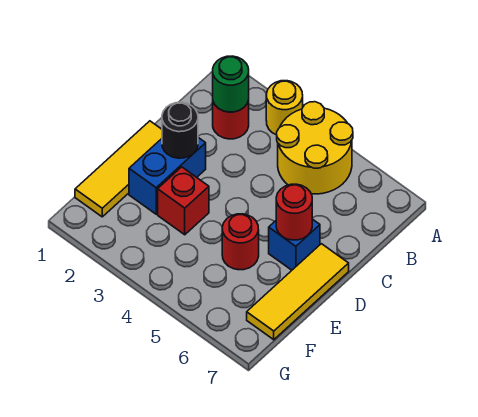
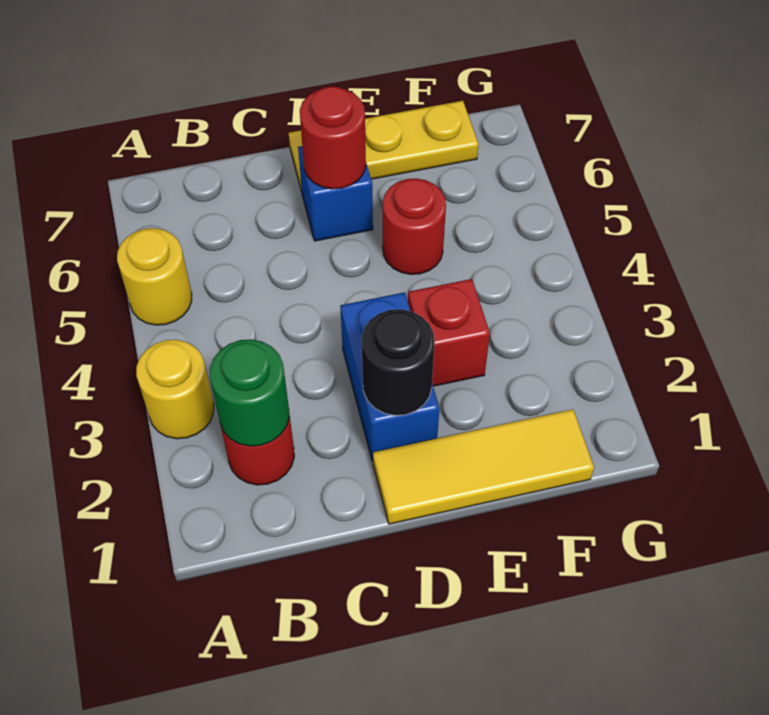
yellow round brick A4:B5 level 1 -> yellow round brick A5 level 1
blue brick D2:E2 level 1 -> blue brick D2:D3 level 1
yellow tile D7:F7 level 1 -> yellow plate D7:F7 level 1

